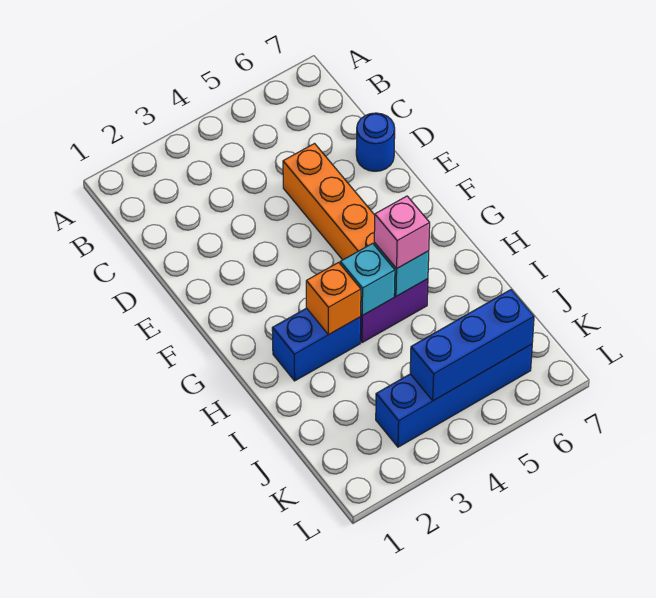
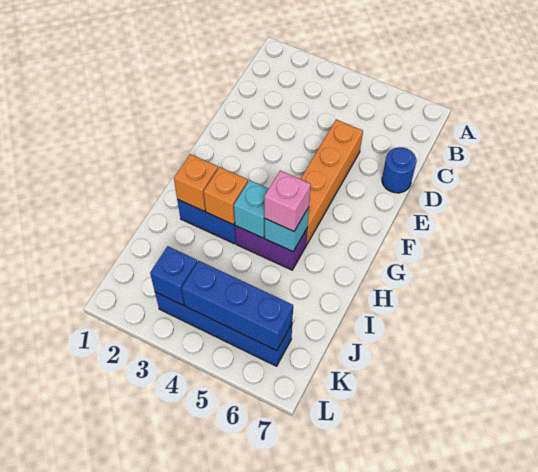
none -> orange brick H2 level 2
none -> blue brick K3 level 2

